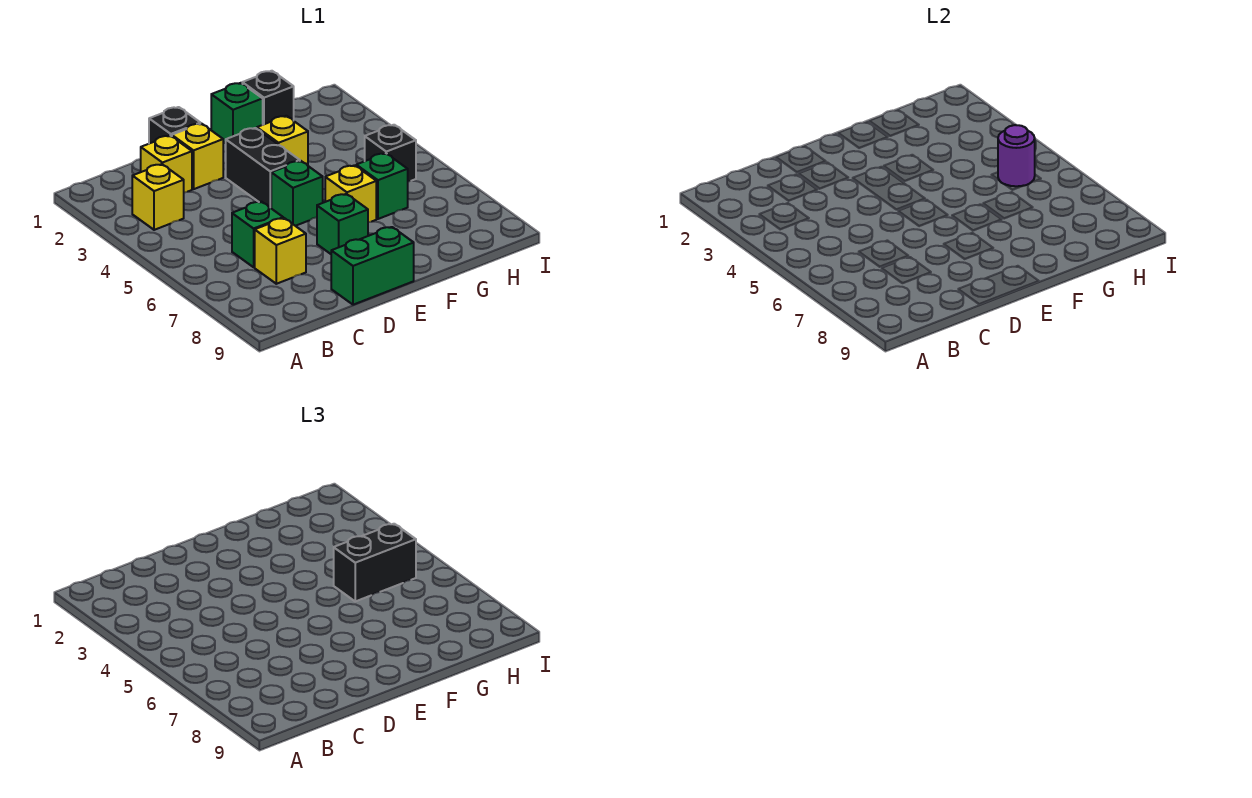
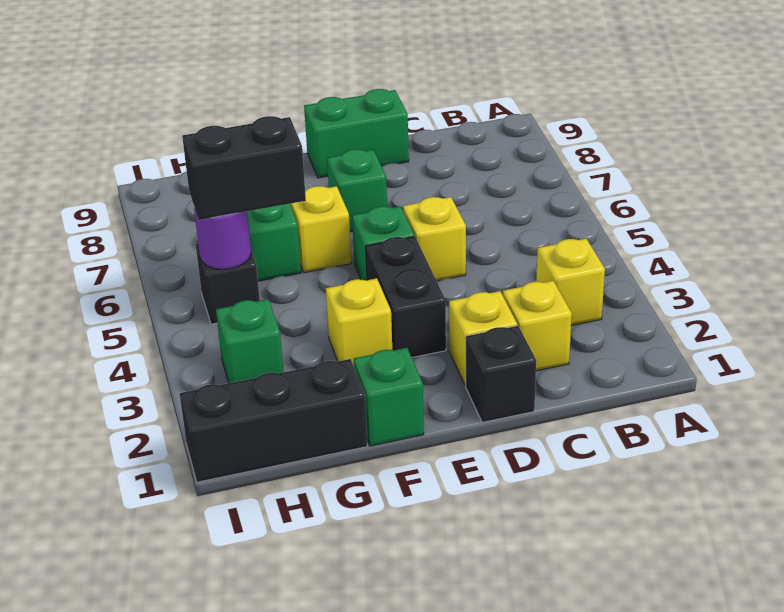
green brick C6 level 1 -> green brick H3 level 1
yellow brick C7 level 1 -> yellow brick D5 level 1
black brick G1 level 1 -> black brick G1:I1 level 1

